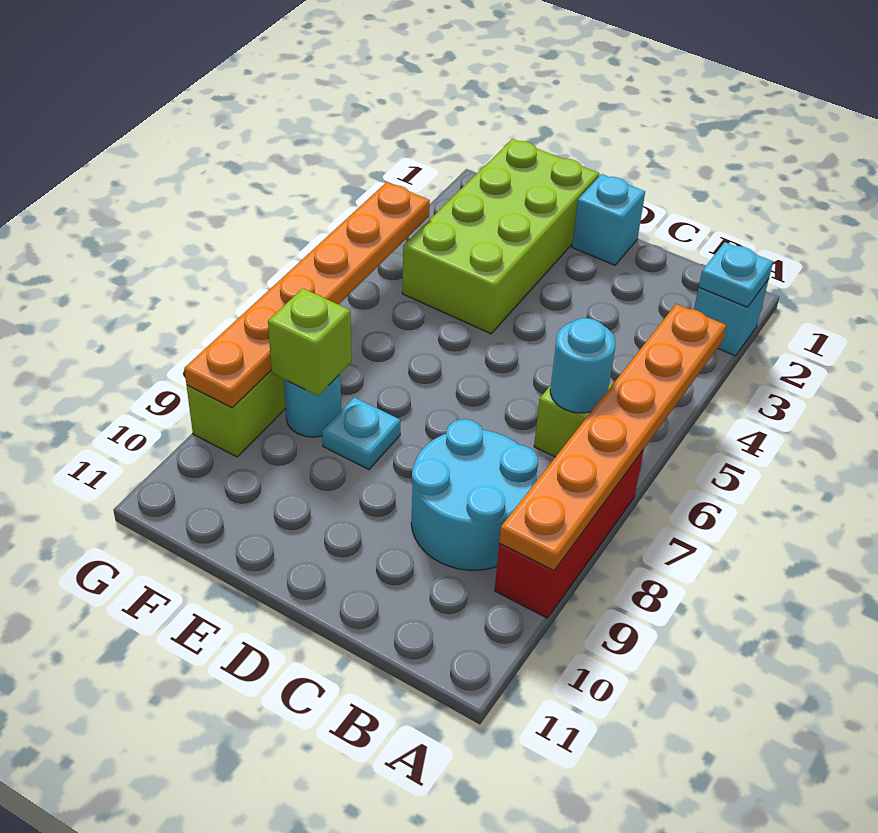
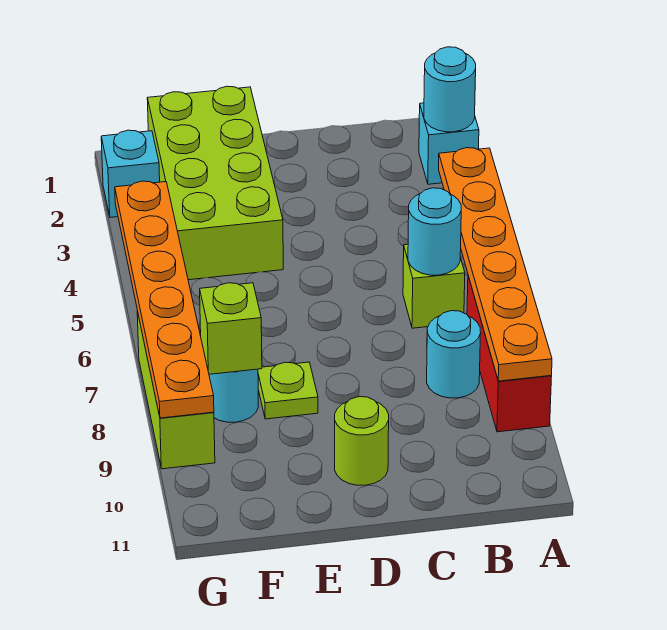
cyan plate A2 level 2 -> cyan round brick A2 level 2
cyan round brick B8:C9 level 1 -> cyan round brick B8 level 1
cyan brick D1 level 1 -> cyan brick G2 level 1
none -> lime round brick D10 level 1
cyan plate E8 level 1 -> lime plate E8 level 1

